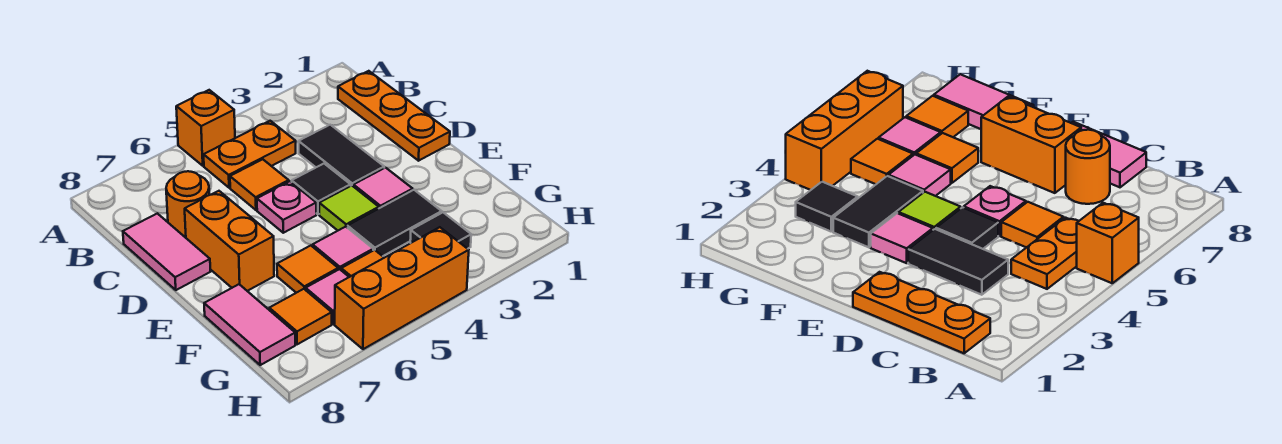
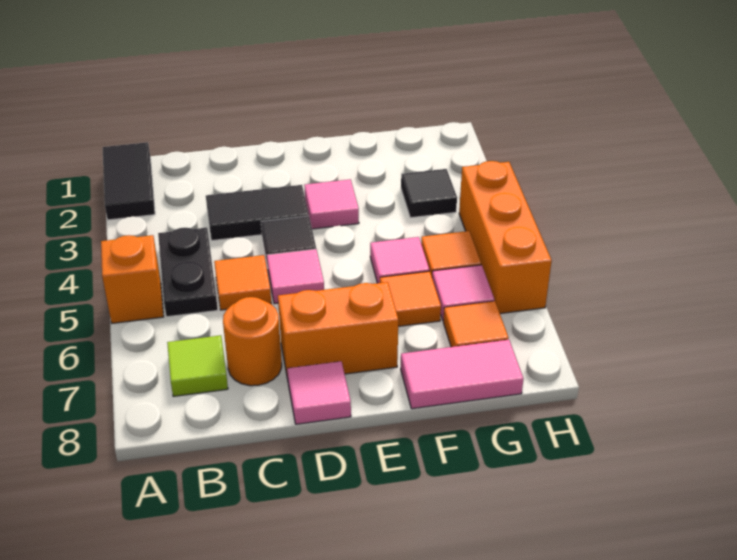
orange plate B1:D1 level 1 -> none
orange plate B4:B5 level 1 -> black plate B4:B5 level 1
pink tile C8:D8 level 1 -> pink tile D8 level 1
pink plate D5 level 1 -> pink tile D5 level 1
lime tile E4 level 1 -> lime tile B7 level 1
black tile F3:F4 level 1 -> black tile A1:A2 level 1

